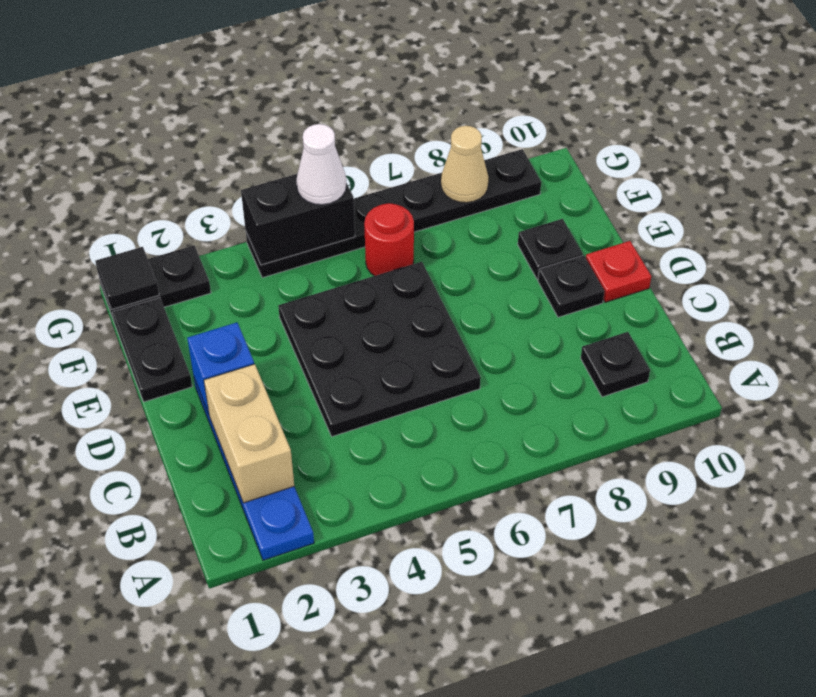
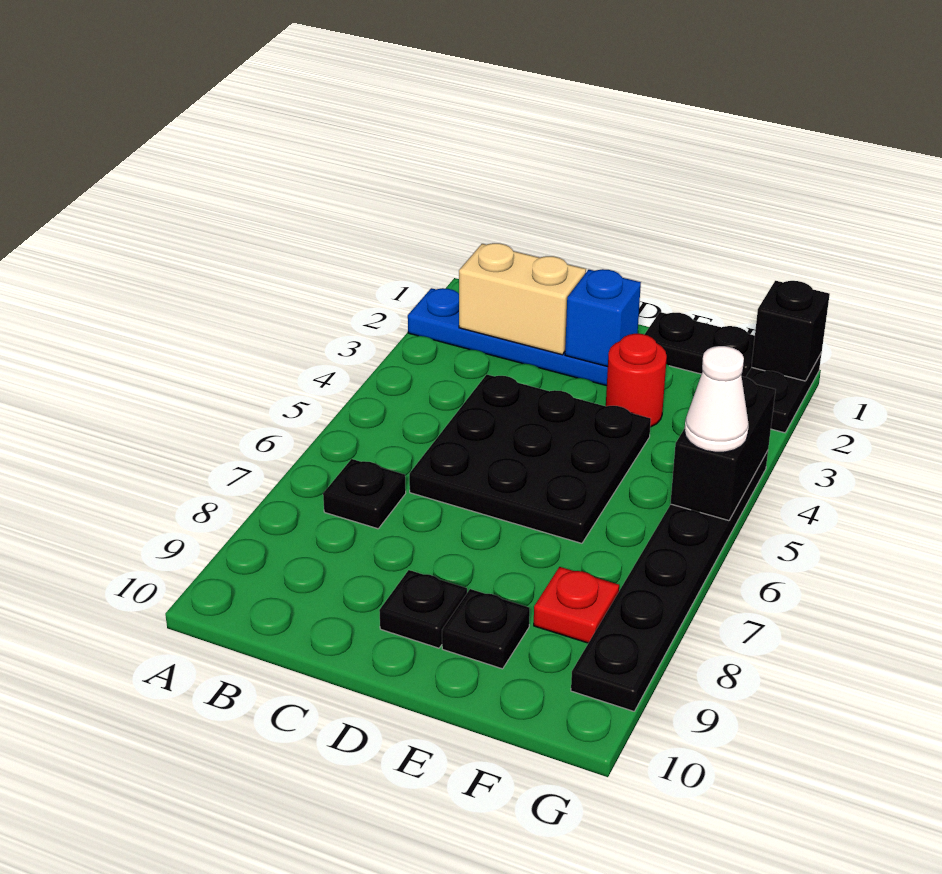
black plate B9 level 1 -> black plate B7 level 1
red plate D10 level 1 -> red plate F8 level 1
red round brick F6 level 1 -> red round brick E3 level 1
black tile G1 level 2 -> black brick G1 level 2
tan cone G8 level 2 -> none

